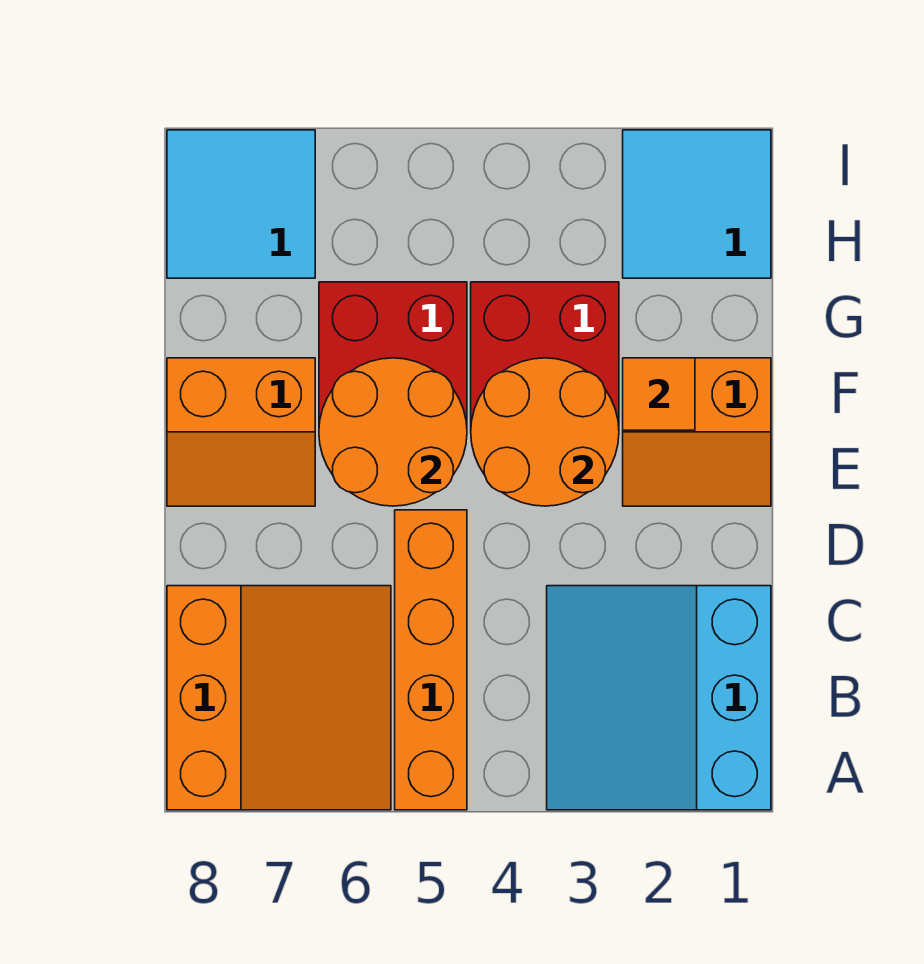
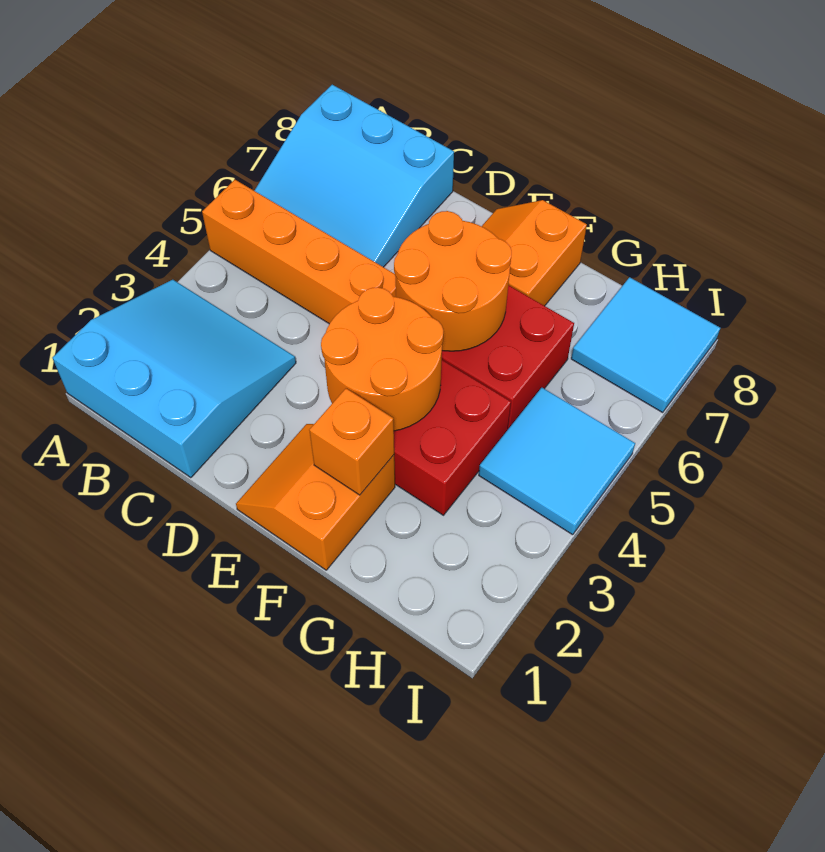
orange slope A6:C8 level 1 top 8 -> cyan slope A6:C8 level 1 top 8
orange tile F2 level 2 -> orange brick F2 level 2
cyan tile H1:I2 level 1 -> cyan tile H4:I5 level 1

